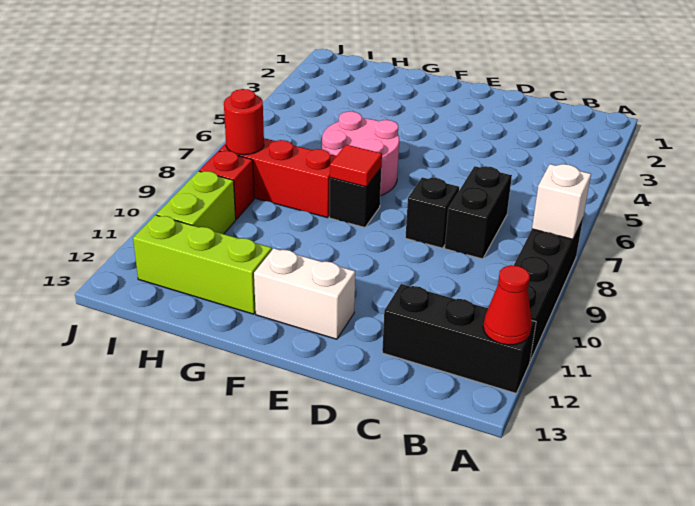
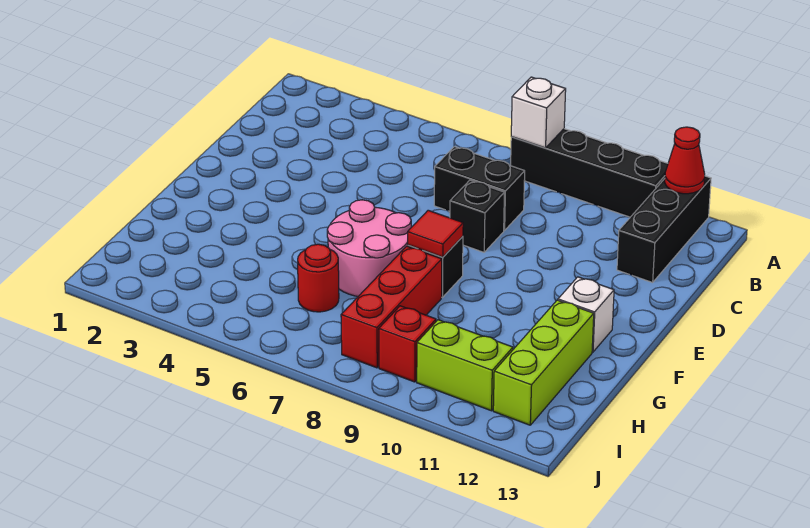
white brick E12:F12 level 1 -> white brick F12 level 1
red round brick I8 level 2 -> red round brick H6 level 1

